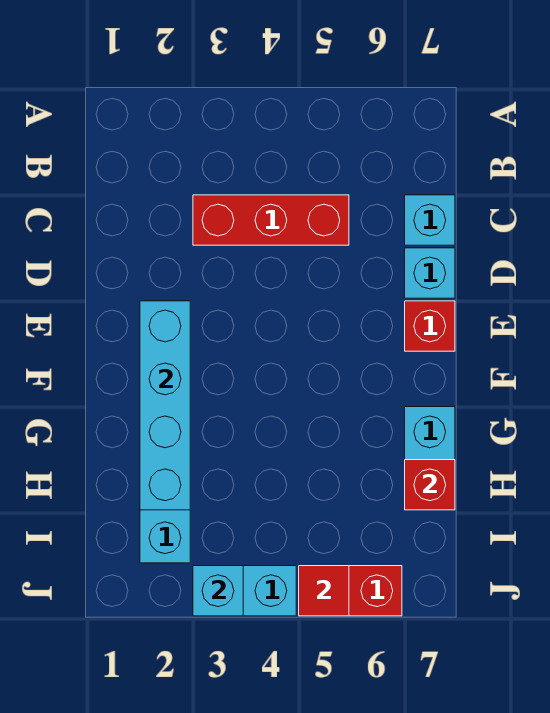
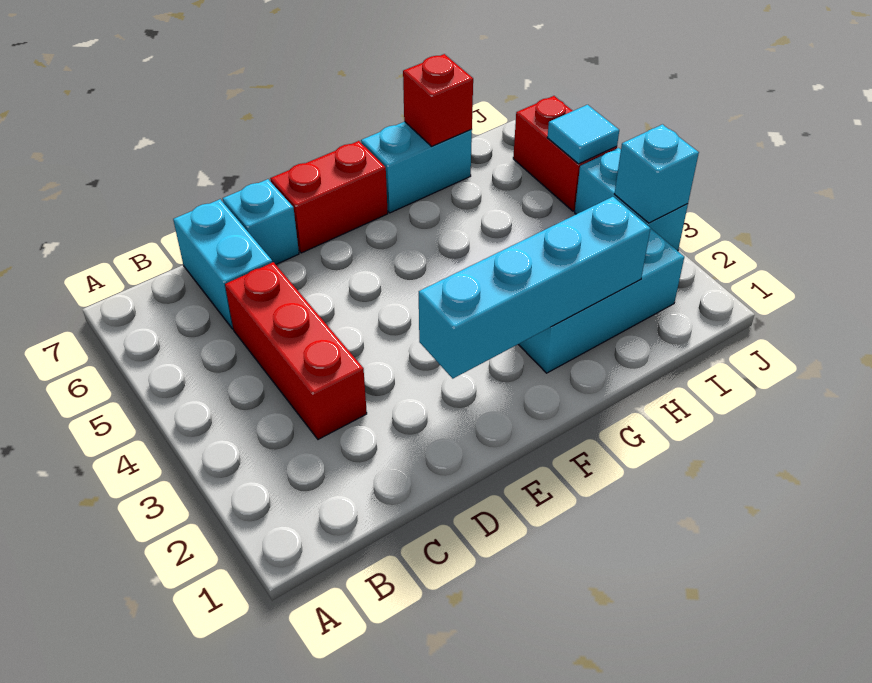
cyan brick C7 level 1 -> cyan brick C6:C7 level 1
red brick E7 level 1 -> red brick E7:F7 level 1
red tile J5 level 2 -> cyan tile J5 level 2

